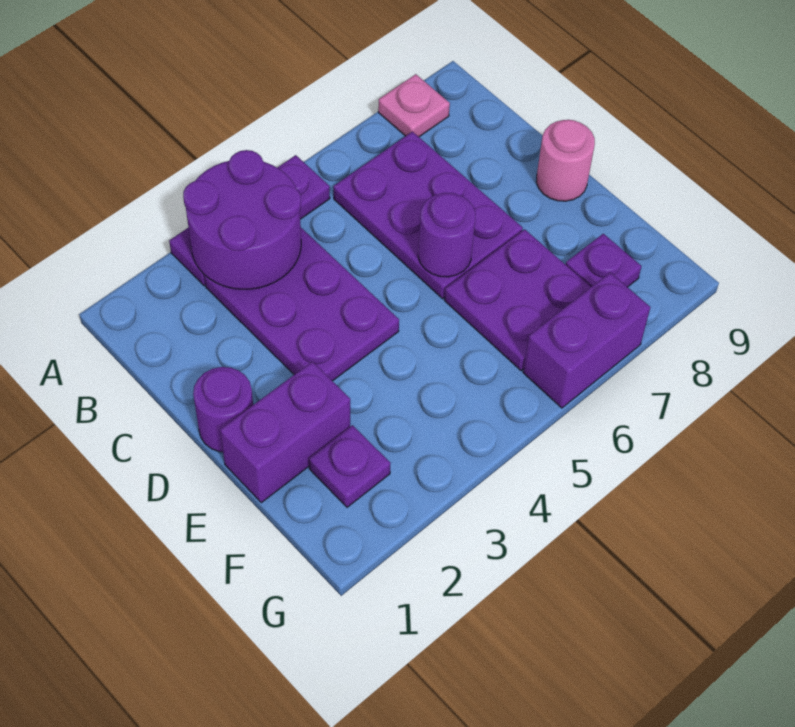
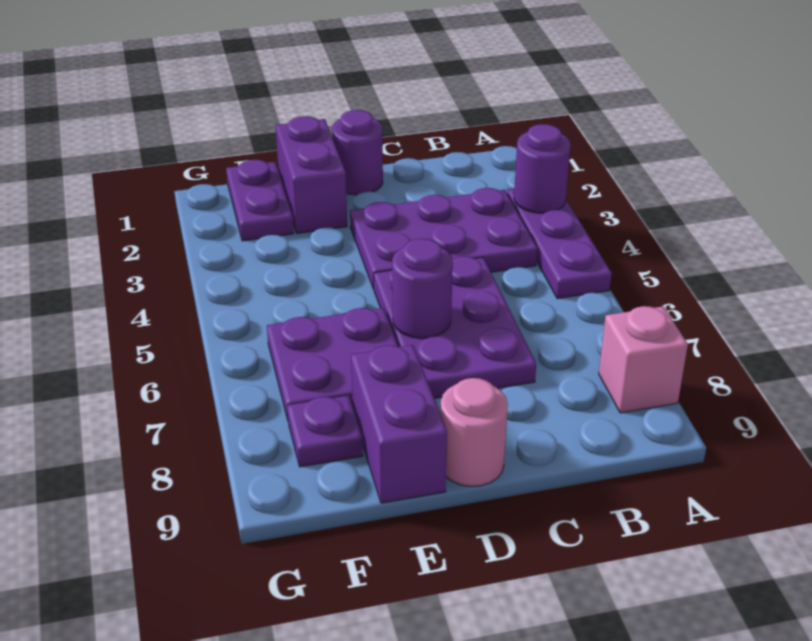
purple round brick A3:B4 level 2 -> purple round brick A3 level 2
pink plate A8 level 1 -> pink brick A8 level 1
purple plate B6:D7 level 1 -> purple plate C5:D7 level 1
purple plate F2 level 1 -> purple plate F1:F2 level 1
purple brick G6:G7 level 1 -> purple brick E8:E9 level 1

